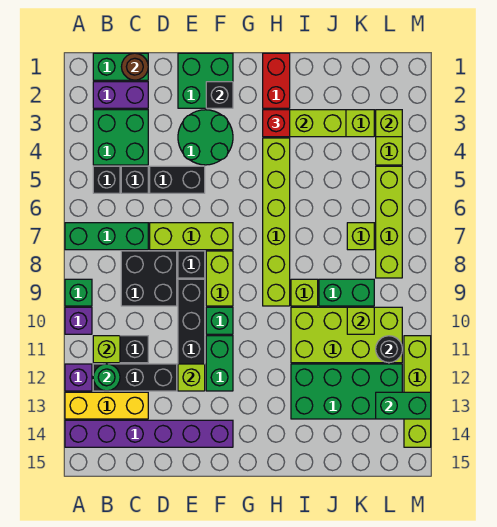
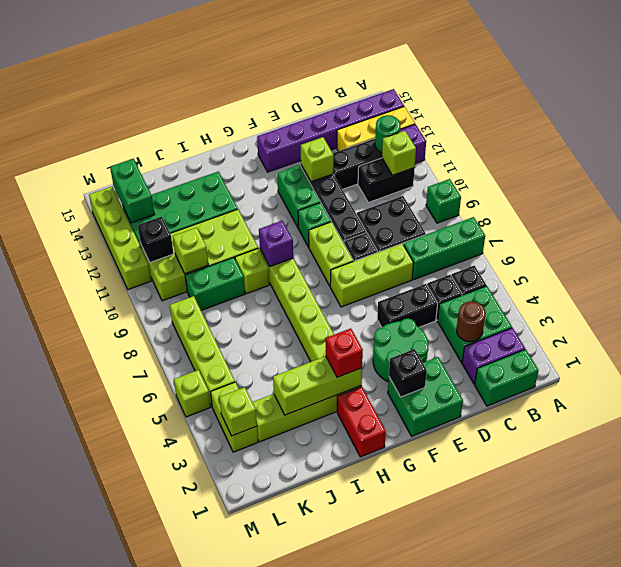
purple brick A10 level 1 -> purple brick H9 level 2
brown round brick C1 level 2 -> brown round brick C3 level 2
lime brick K7 level 1 -> lime brick M5 level 1
black round brick L11 level 2 -> black brick L11 level 2
green brick L13:M13 level 2 -> green brick L13:L14 level 2

